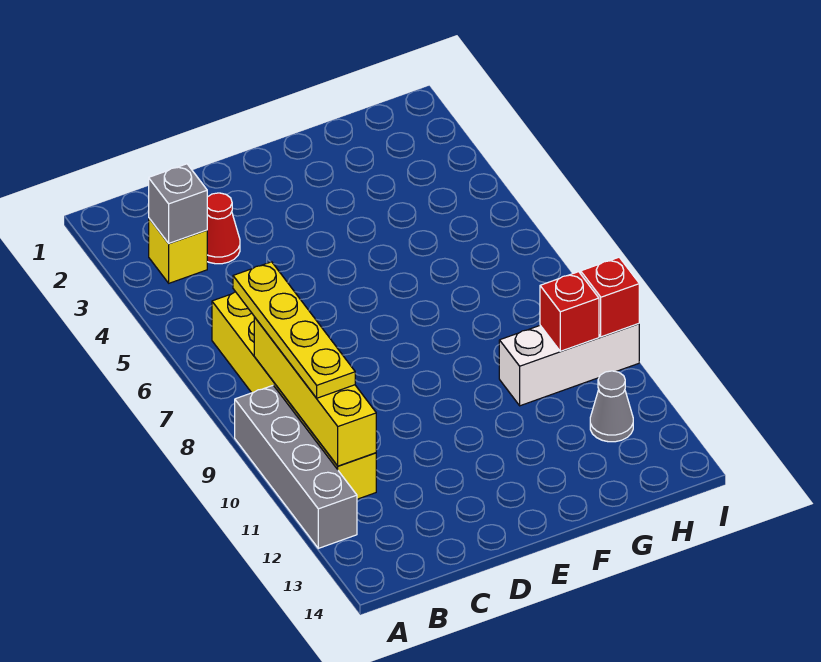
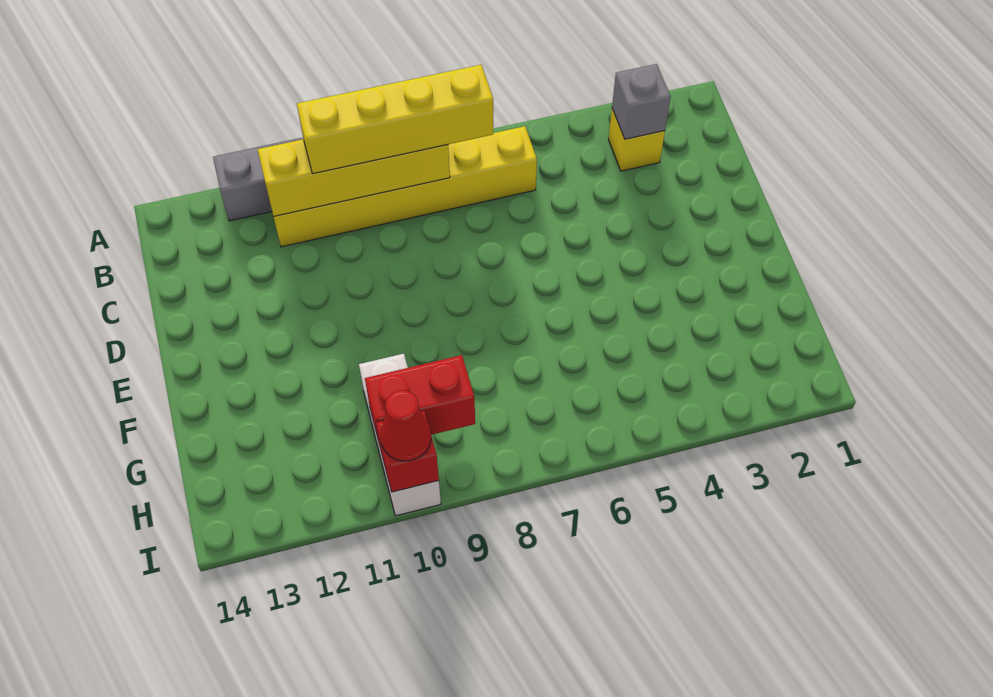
yellow plate B7:B10 level 3 -> yellow brick B7:B10 level 3
red cone C3 level 1 -> red cone I10 level 3
red brick H10 level 2 -> red brick H9:H10 level 2
grey cone H12 level 1 -> none

